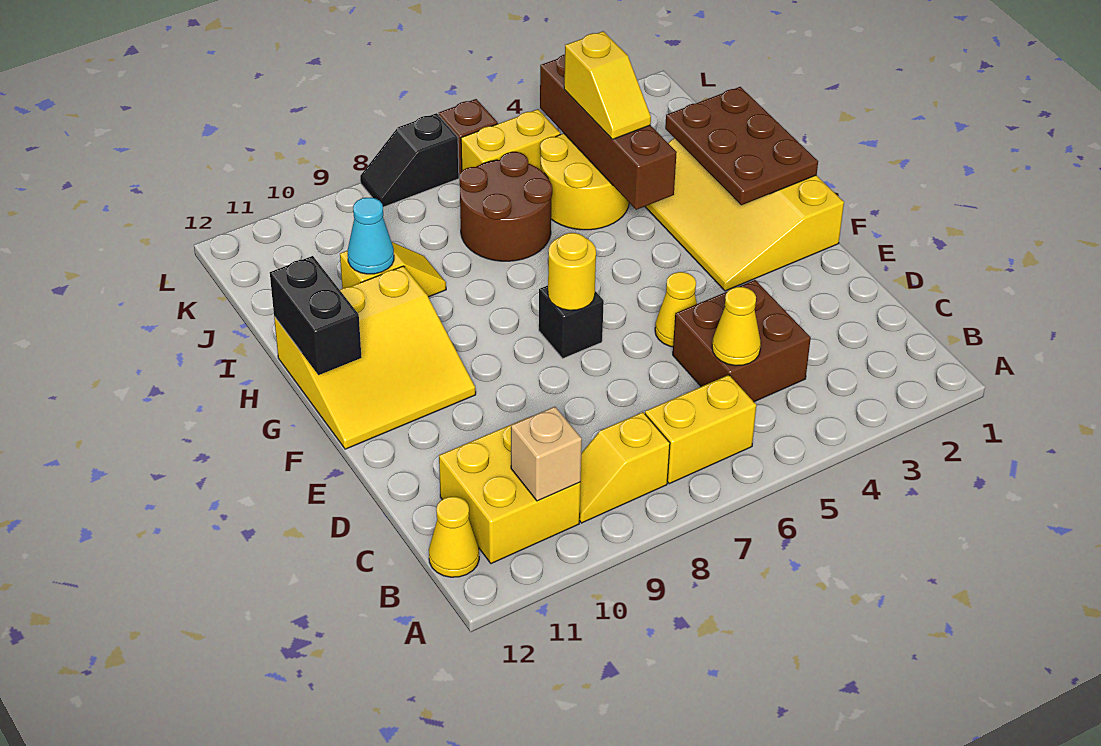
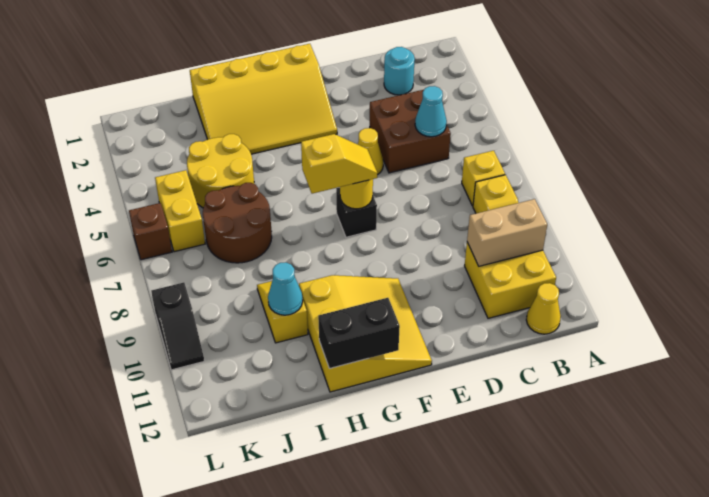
yellow brick B6:B7 level 1 -> yellow brick B7 level 1
tan brick B10 level 2 -> tan brick B10:C10 level 2
none -> cyan round brick C2 level 1
yellow cone C5 level 2 -> cyan cone C5 level 2
brown plate G1:I2 level 2 -> none
brown brick H4:K4 level 2 -> none
yellow slope I4:J4 level 3 top J -> yellow slope F7:G7 level 3 top G
black slope L7:L8 level 1 top 7 -> black slope L9:L10 level 1 top 9

